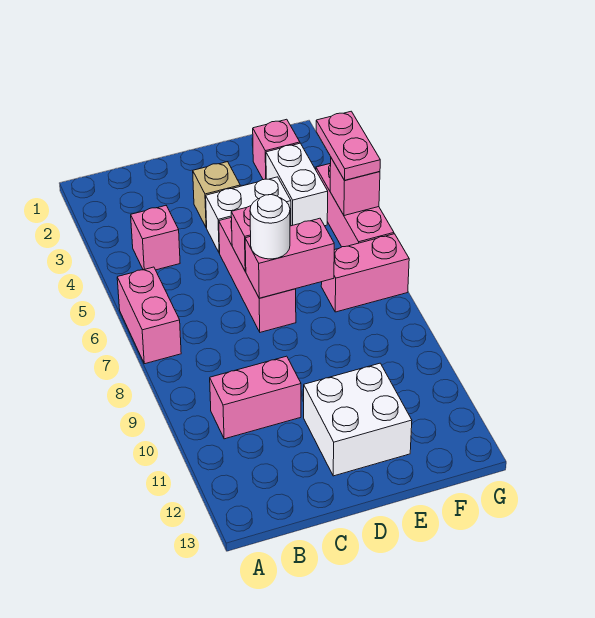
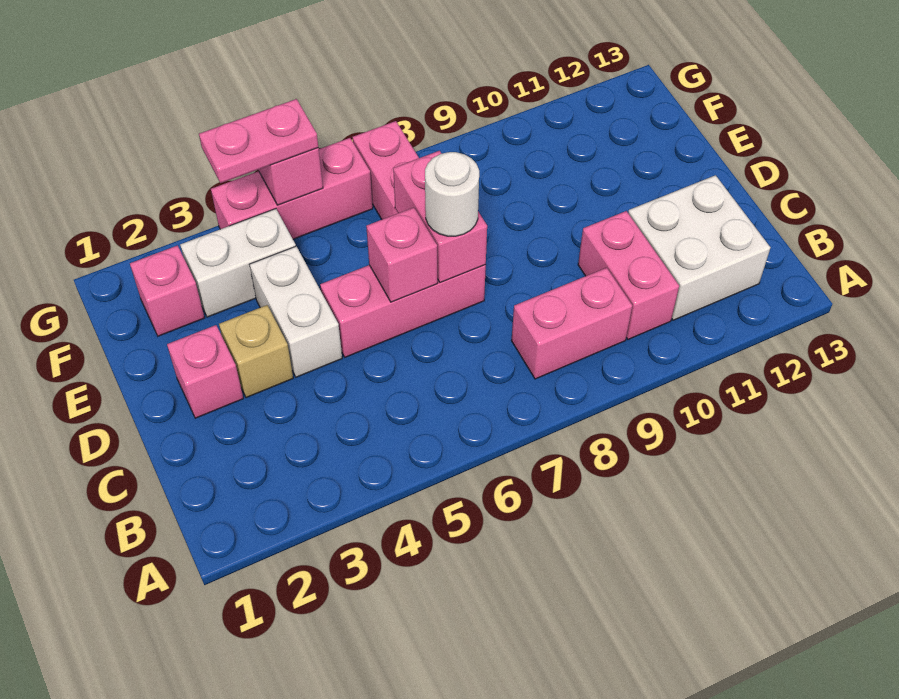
pink brick A6:A7 level 1 -> pink brick B8:B9 level 1
pink brick B4 level 1 -> pink brick D2 level 1
white brick D11:E12 level 1 -> white brick B11:C12 level 1

